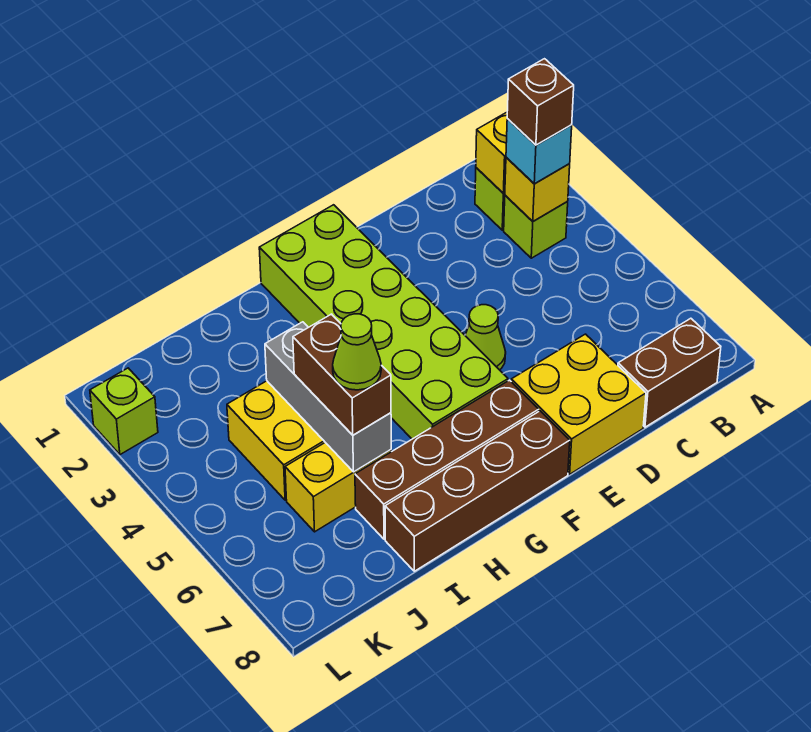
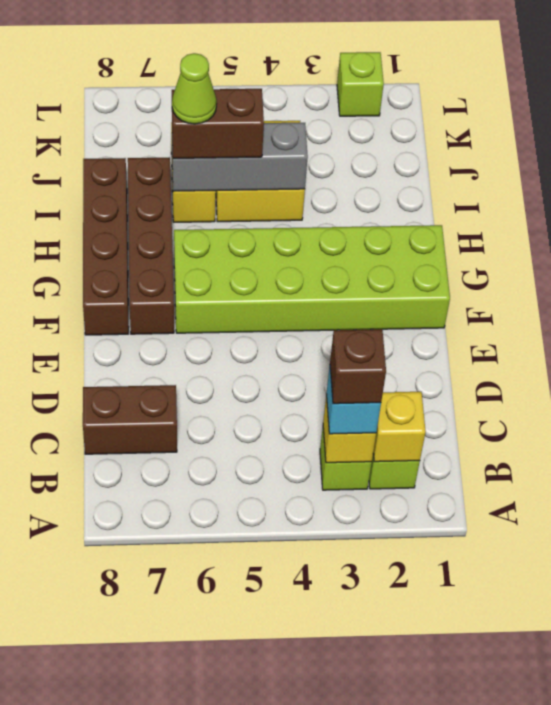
brown brick B8:C8 level 1 -> brown brick C7:C8 level 1
yellow brick D7:E8 level 1 -> none
lime cone E5 level 1 -> none

